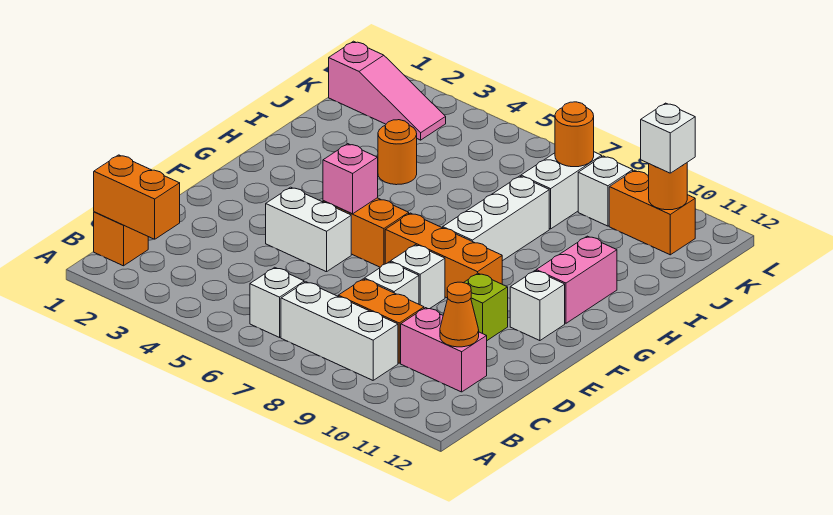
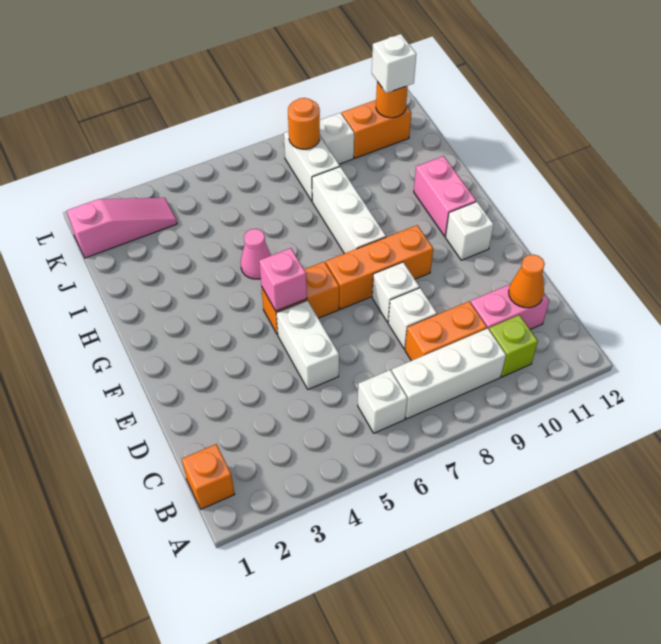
orange brick B1:B2 level 2 -> none
white brick E4:E5 level 1 -> white brick D5:E5 level 1
lime brick E10 level 1 -> lime brick B10 level 1
none -> pink cone H5 level 1
orange round brick I4 level 1 -> none

